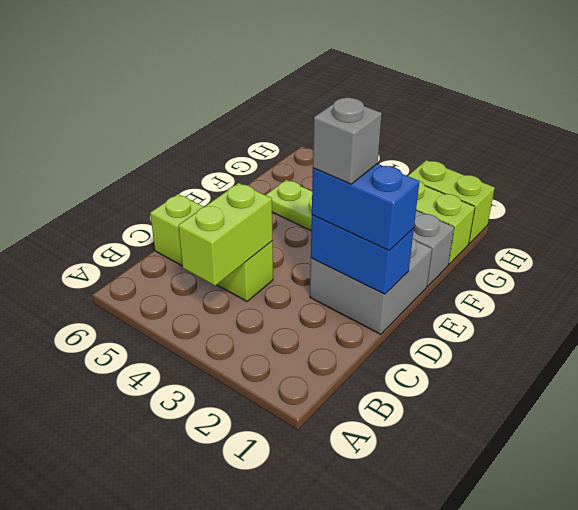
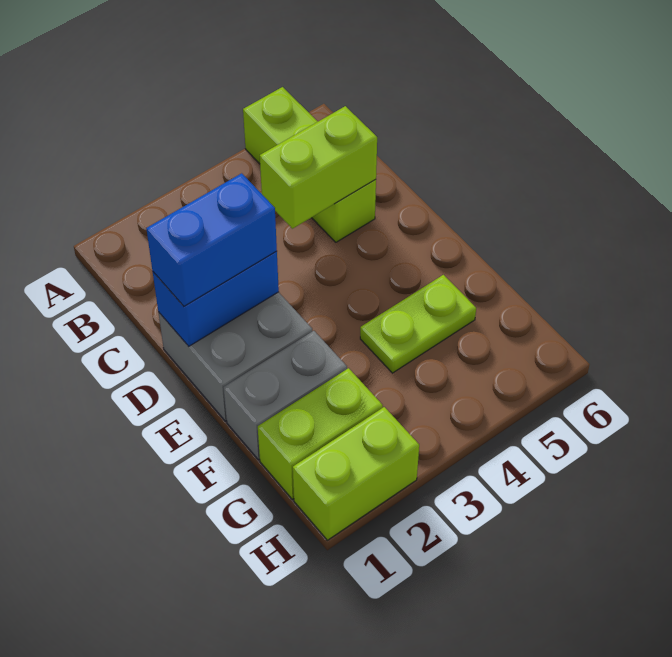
lime brick B4:C4 level 2 -> lime brick C4:C5 level 2
lime brick C4:C6 level 1 -> lime brick A5:C5 level 1
grey brick D2 level 4 -> none

